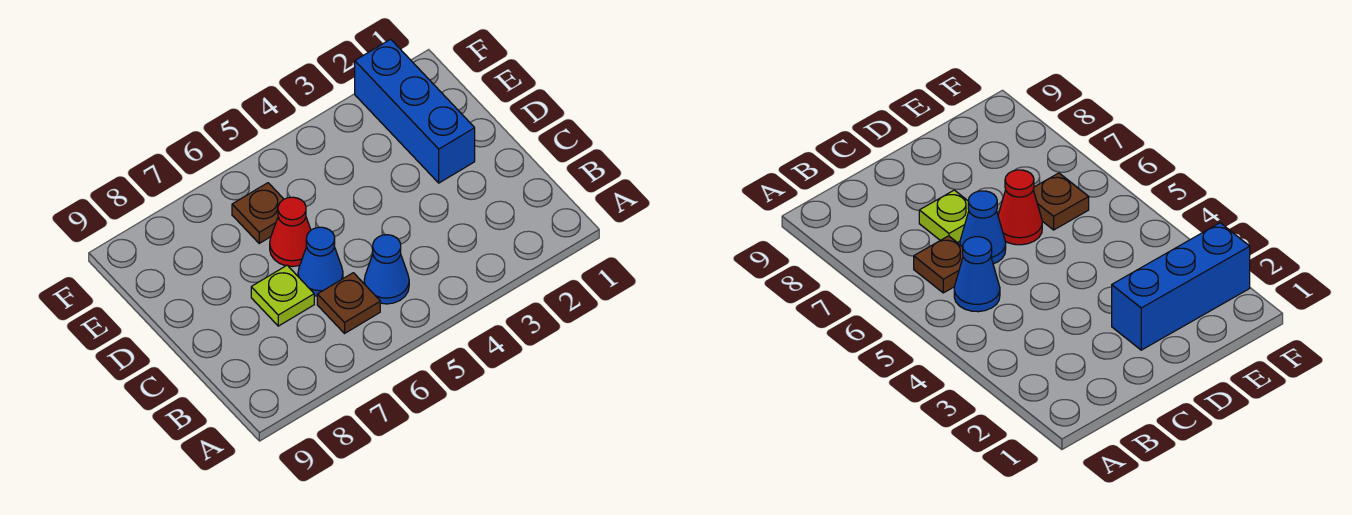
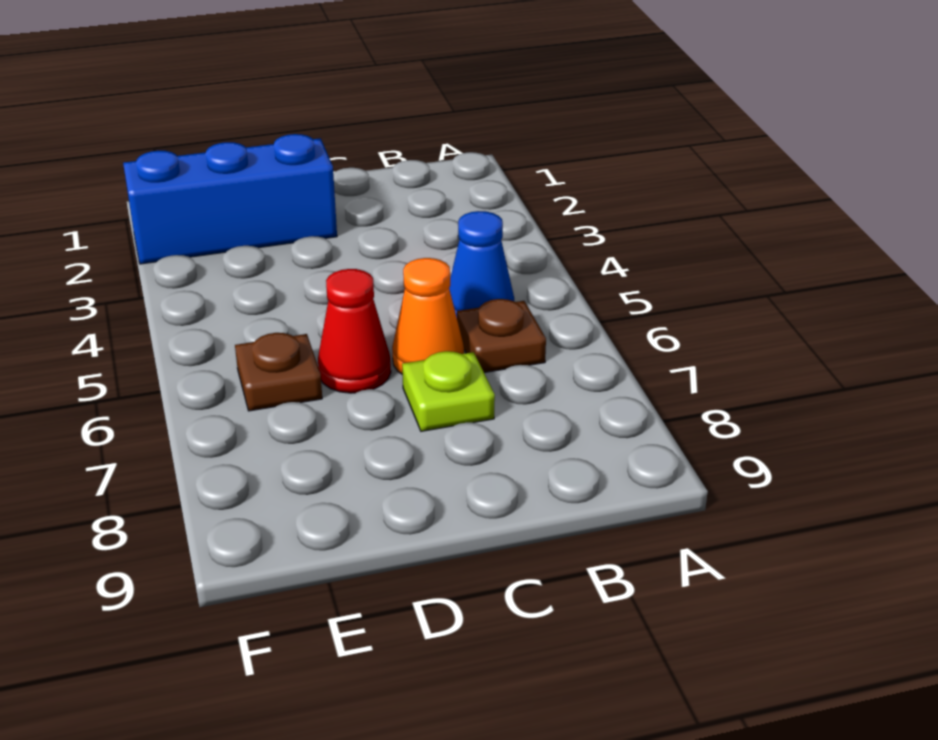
blue cone C6 level 1 -> orange cone C6 level 1

